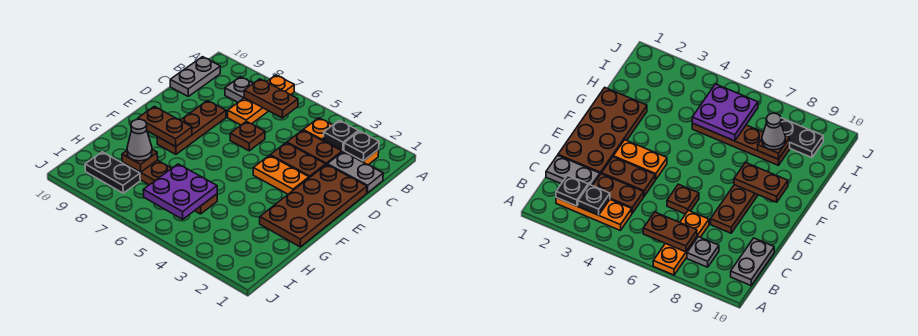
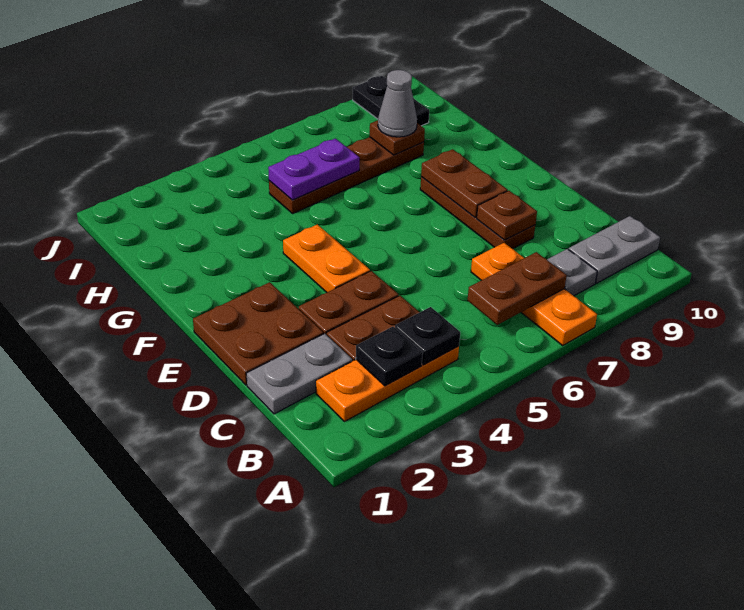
black plate B2 level 2 -> black plate B4 level 2
grey plate B10:C10 level 1 -> grey plate B9:B10 level 1
brown plate D1:G2 level 1 -> brown plate D1:E2 level 1
brown plate D6 level 1 -> brown plate D8 level 2
orange plate E3:E4 level 1 -> orange plate E4:F4 level 1
brown plate F8:F9 level 2 -> brown plate E8:F8 level 2
purple plate H5:I6 level 2 -> purple plate H5:H6 level 2
black plate I8:I9 level 1 -> black plate I9:J9 level 1

